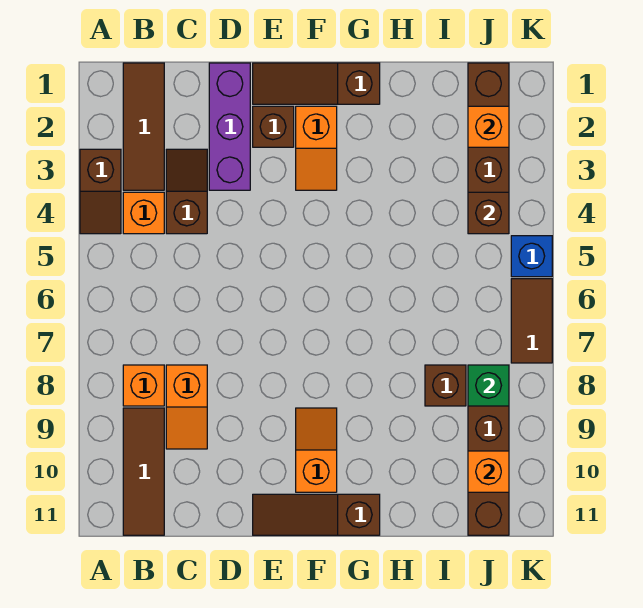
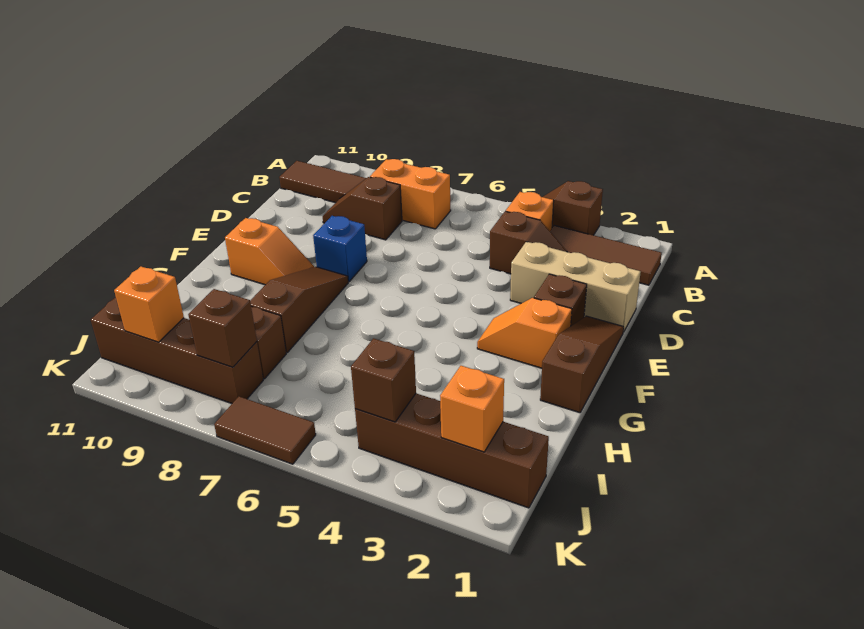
orange brick B8 level 1 -> orange brick B7:B8 level 1
orange slope C8:C9 level 1 top 8 -> brown slope C8:C9 level 1 top 8
purple brick D1:D3 level 1 -> tan brick D1:D3 level 1
brown slope E11:G11 level 1 top G -> brown slope F8:H8 level 1 top H
green brick J8 level 2 -> brown brick J8 level 2
blue brick K5 level 1 -> blue brick E8 level 1

